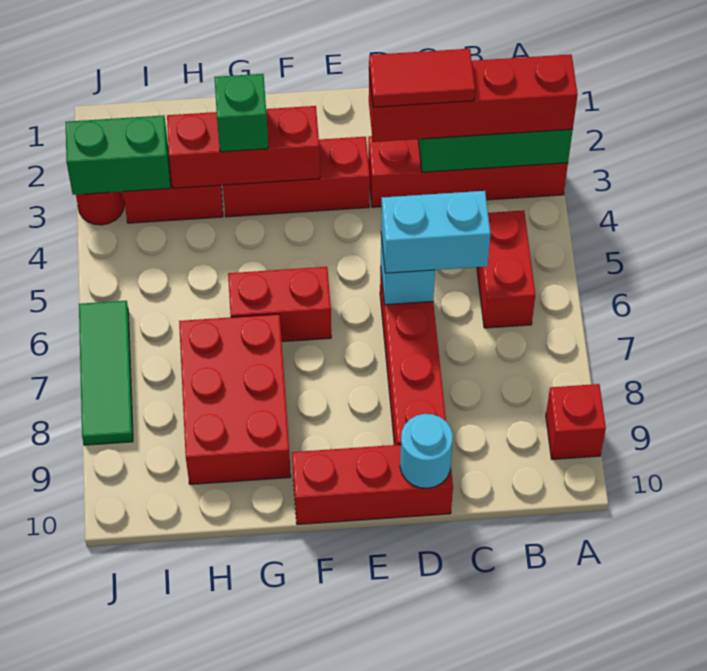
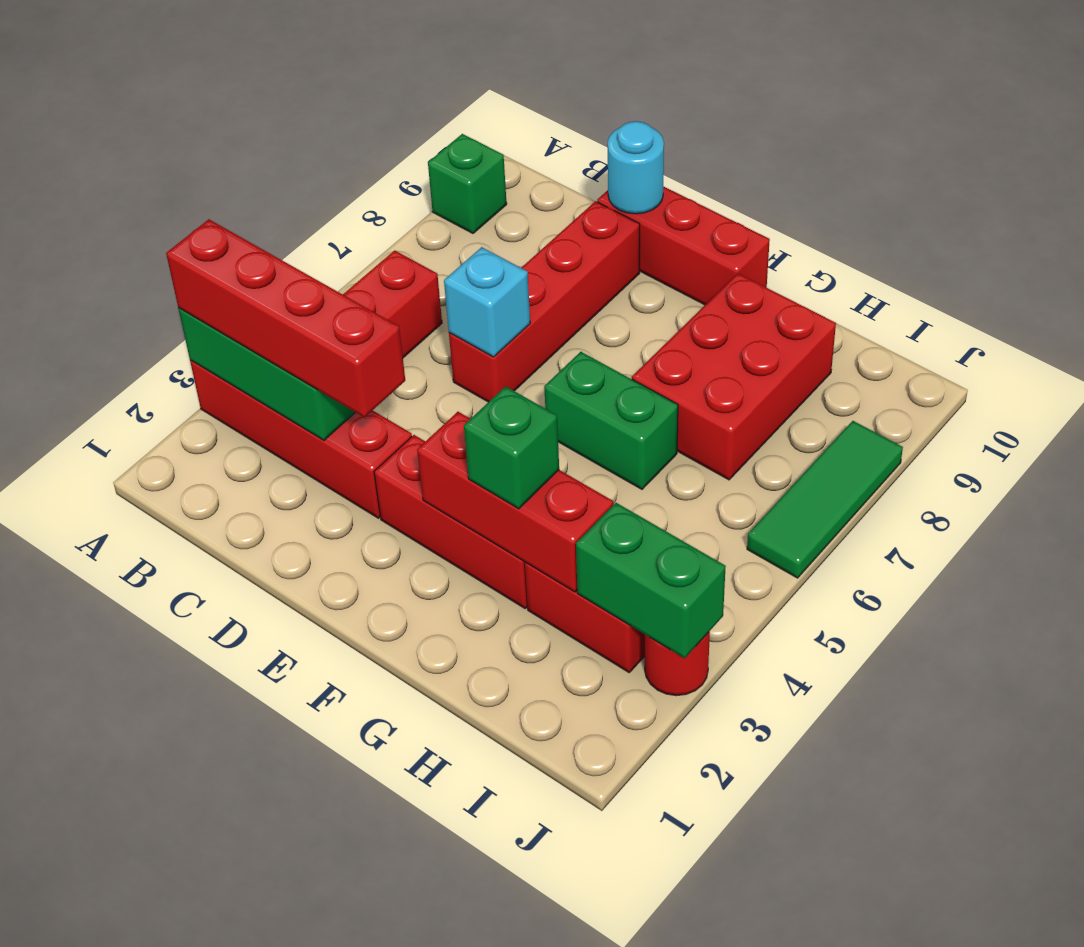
red brick A9 level 1 -> green brick A9 level 1
red tile C3:D3 level 4 -> none
cyan brick C6:D6 level 3 -> none
red brick F6:G6 level 1 -> green brick F6:G6 level 1

